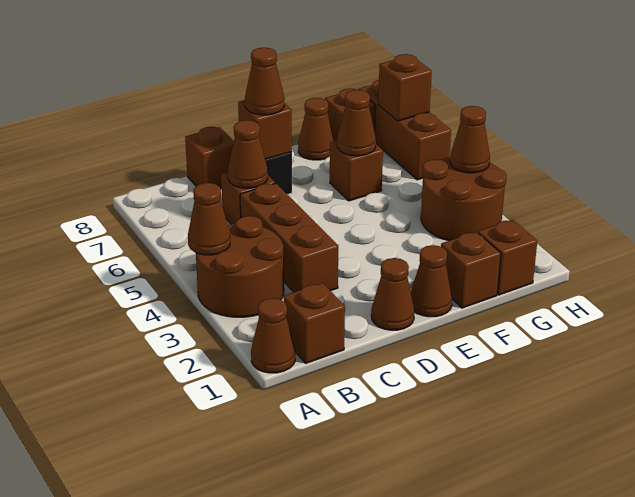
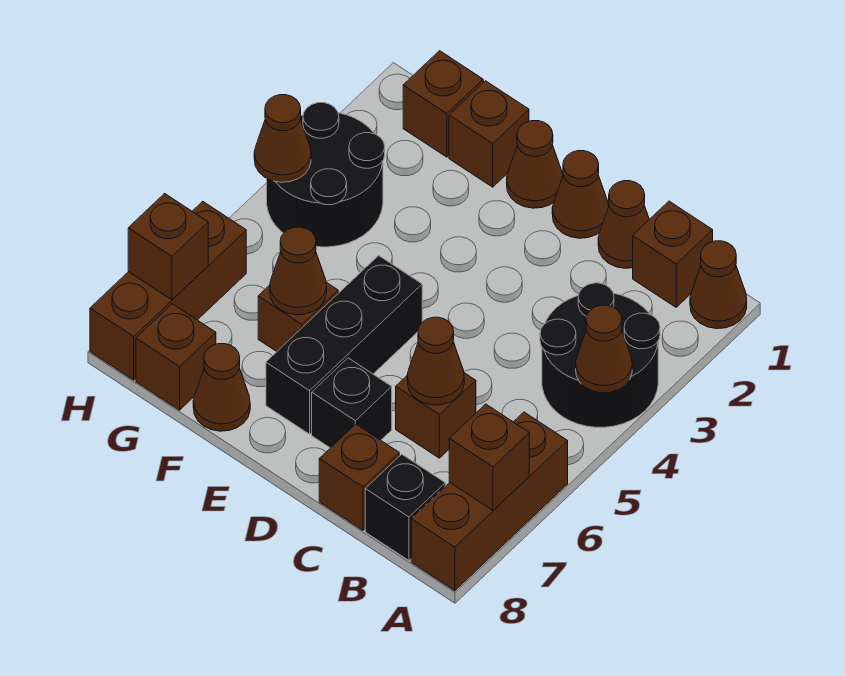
brown round brick A3:B4 level 1 -> black round brick A3:B4 level 1
none -> black brick B8 level 1
brown brick C3:C5 level 1 -> brown brick A6:A8 level 1
brown brick D7 level 2 -> brown brick A7 level 2
brown cone D7 level 3 -> brown cone C1 level 1
none -> black brick E5:E7 level 1
brown round brick G3:H4 level 1 -> black round brick G3:H4 level 1

